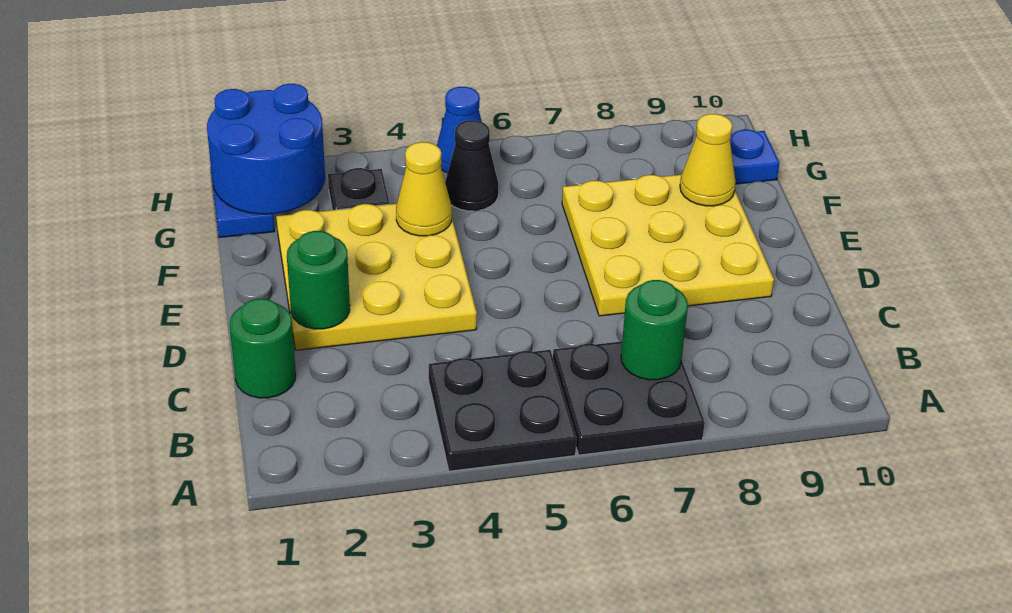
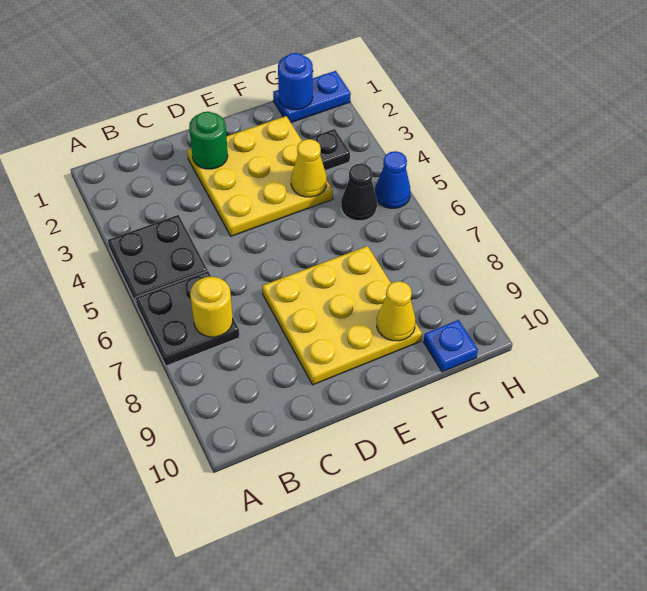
green round brick B7 level 2 -> yellow round brick B7 level 2
green round brick C1 level 1 -> none
blue round brick G1:H2 level 2 -> blue round brick G1 level 2

